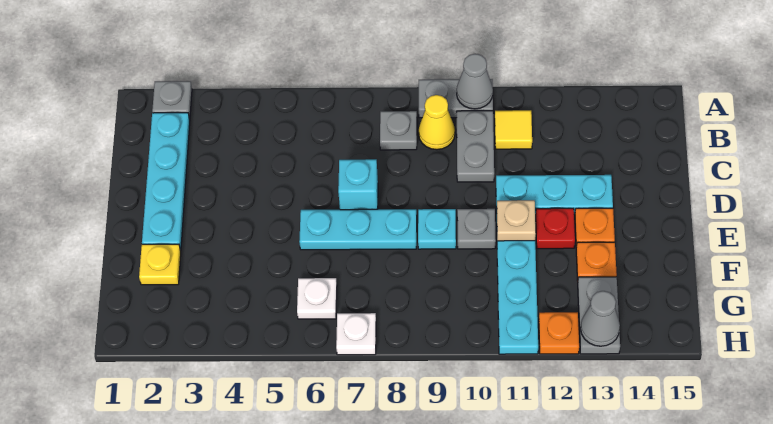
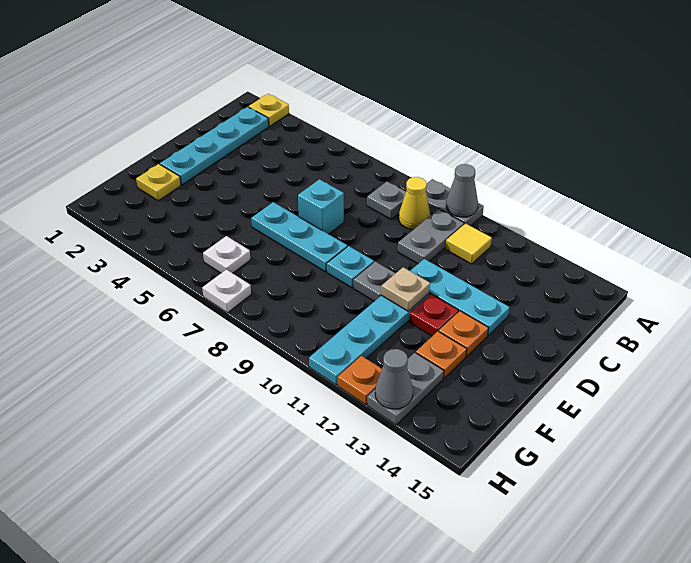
grey plate A2 level 1 -> yellow plate A2 level 1

